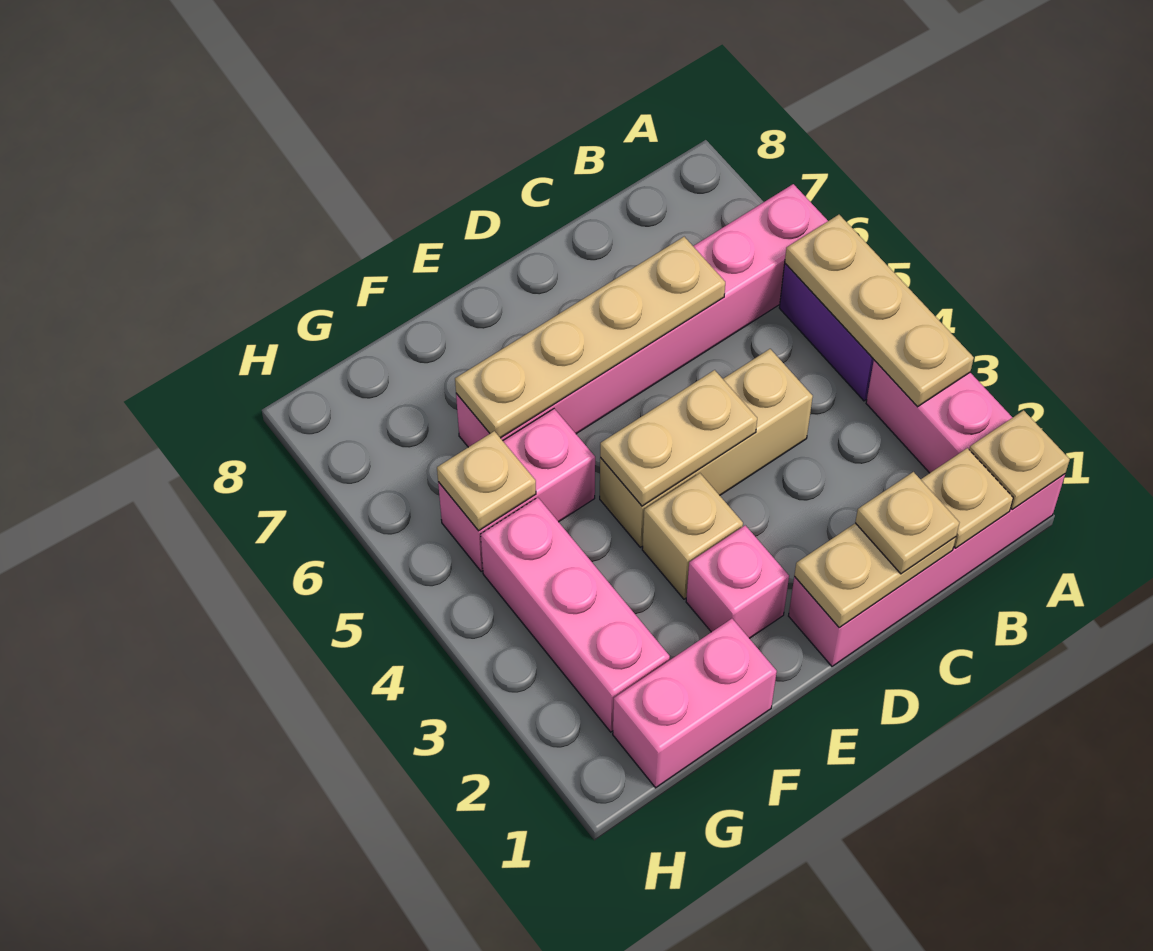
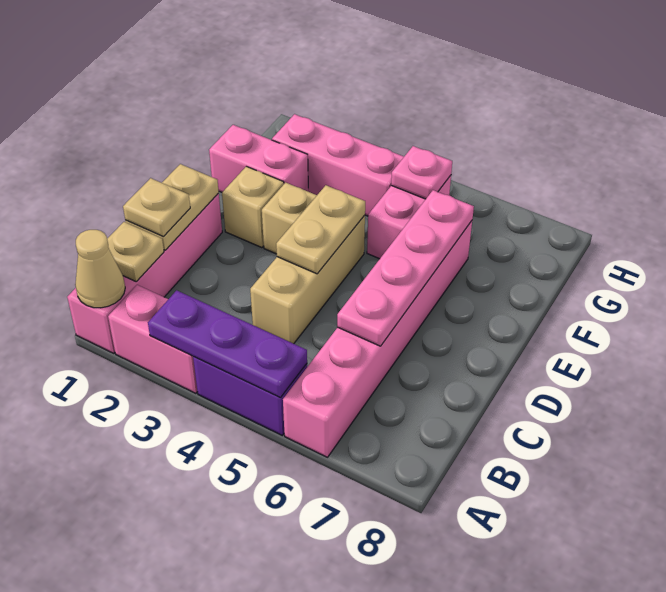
tan plate A1 level 2 -> tan cone A1 level 2
tan plate A3:A5 level 2 -> purple plate A3:A5 level 2
tan plate C6:F6 level 2 -> pink plate C6:F6 level 2
pink brick E2 level 1 -> tan brick E2 level 1
pink brick F1:G1 level 1 -> pink brick F1:F2 level 1
tan plate G5 level 2 -> pink plate G5 level 2

